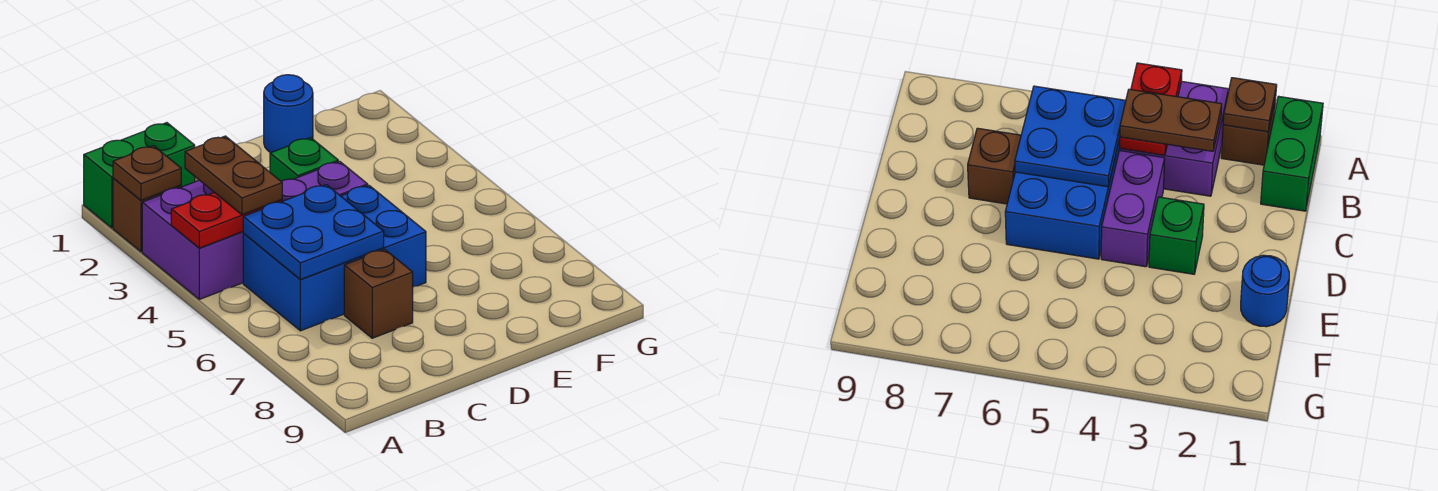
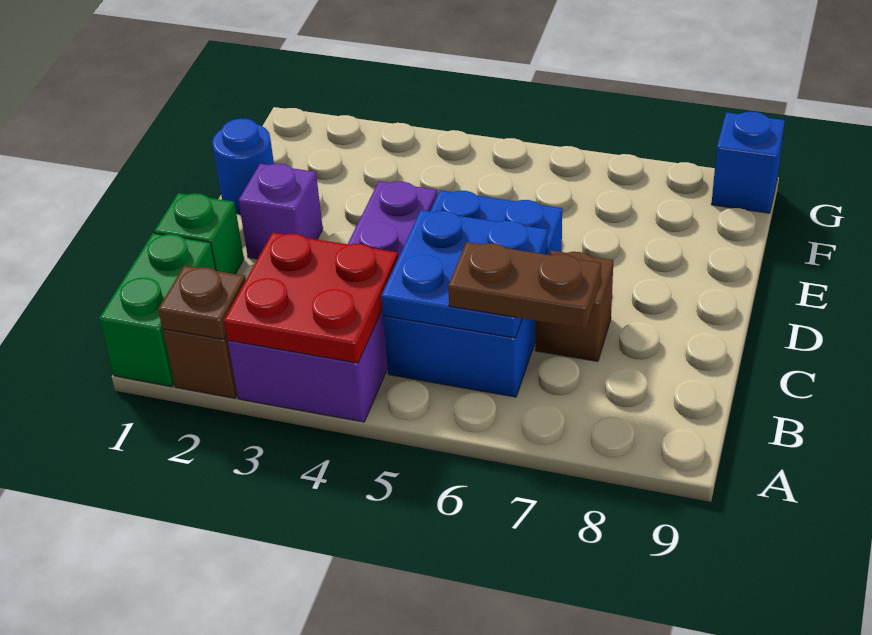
red plate A4:B4 level 2 -> red plate A3:B4 level 2
brown plate B3:B4 level 3 -> brown plate B6:B7 level 3
none -> purple brick D2 level 1
green brick D3 level 1 -> green brick C1 level 1
none -> blue brick G9 level 1

